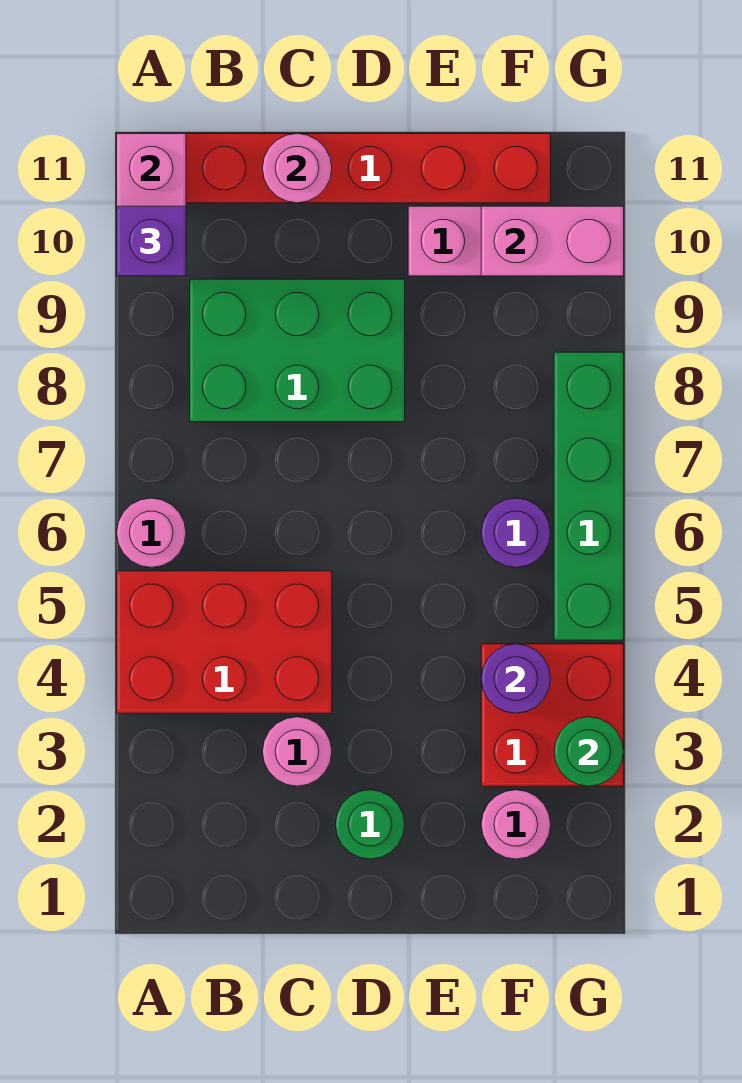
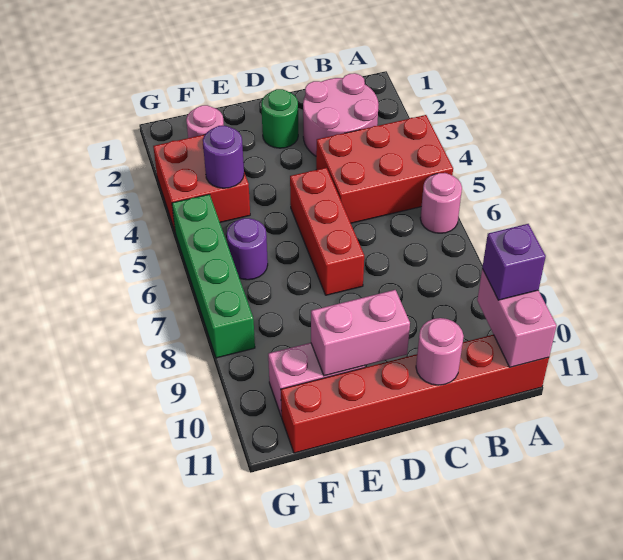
green brick B8:D9 level 1 -> none
pink round brick C3 level 1 -> pink round brick B2:C3 level 1
none -> red brick D5:D7 level 1
pink brick F10:G10 level 2 -> pink brick D10:E10 level 2
green round brick G3 level 2 -> none

